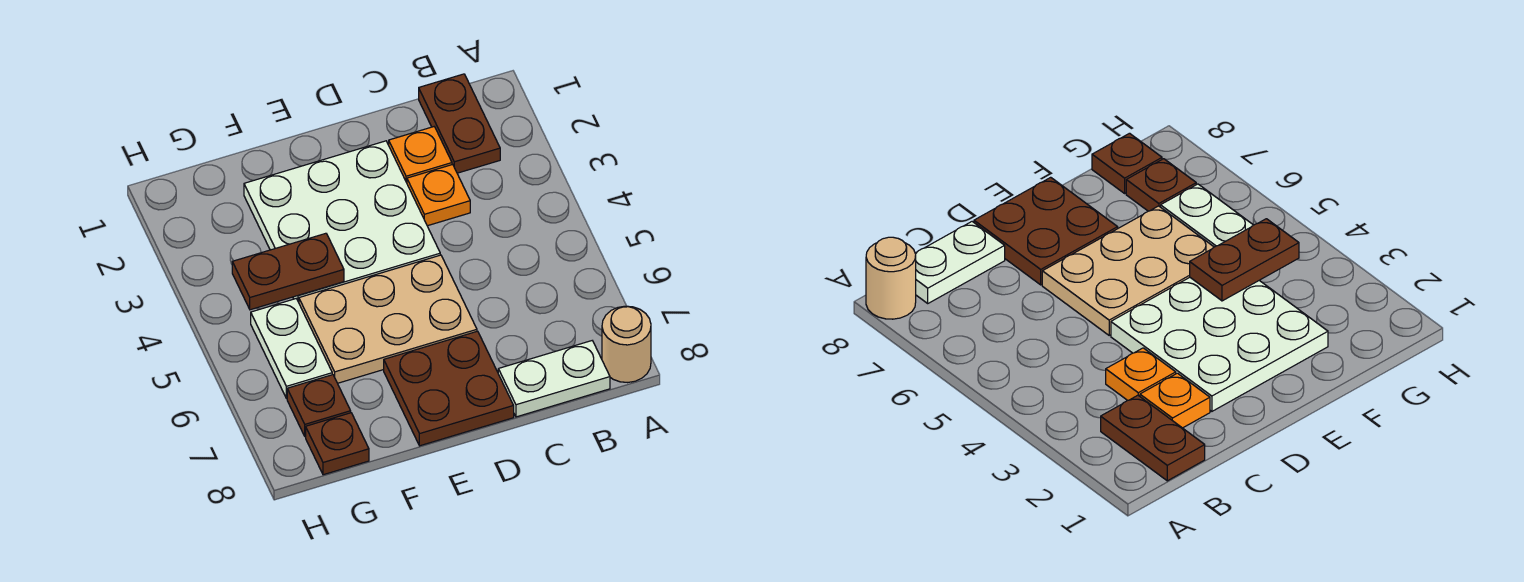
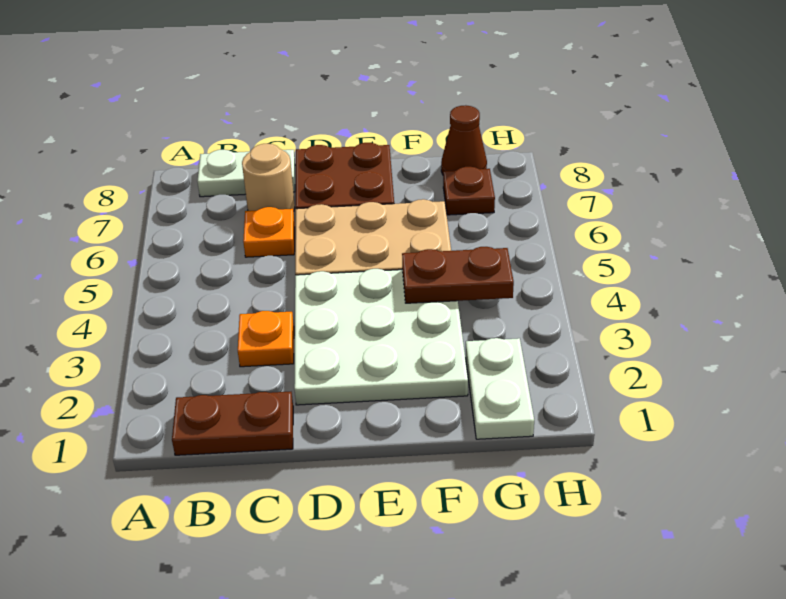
tan round brick A8 level 1 -> tan round brick C7 level 1
brown plate B1:B2 level 1 -> brown plate B1:C1 level 1
orange plate C2 level 1 -> orange plate C6 level 1
white plate G5:G6 level 1 -> white plate G1:G2 level 1
brown plate G8 level 1 -> brown cone G8 level 1

